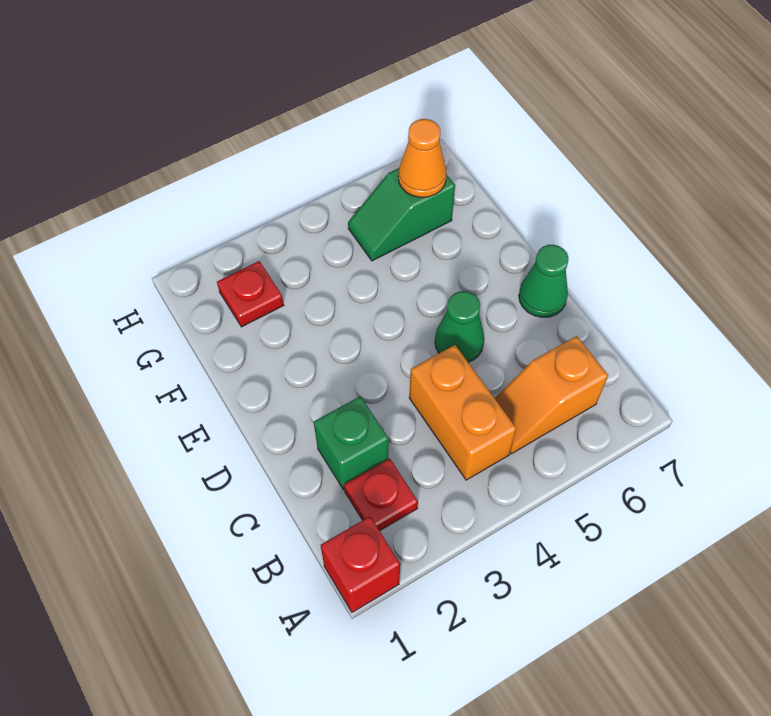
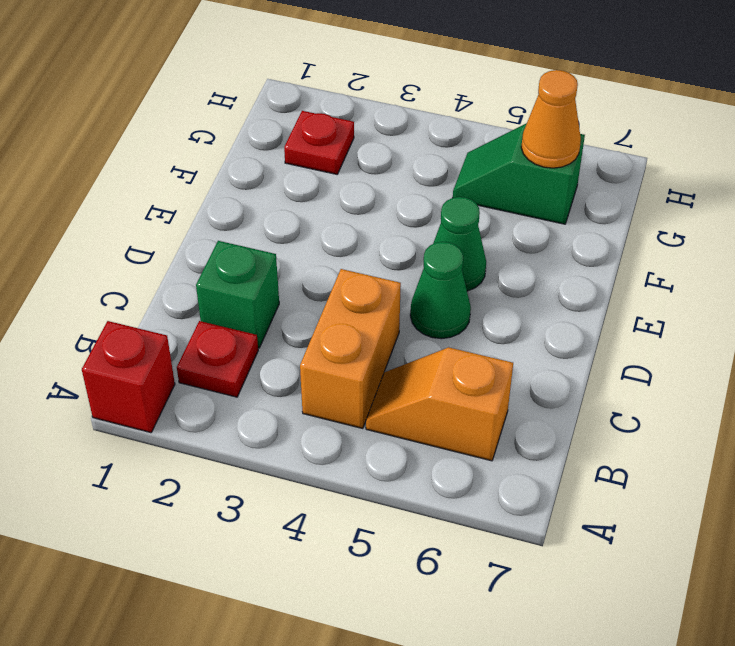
green cone D7 level 1 -> green cone E5 level 1

